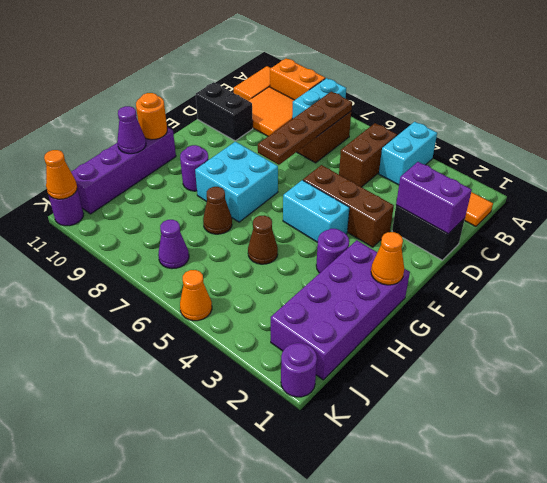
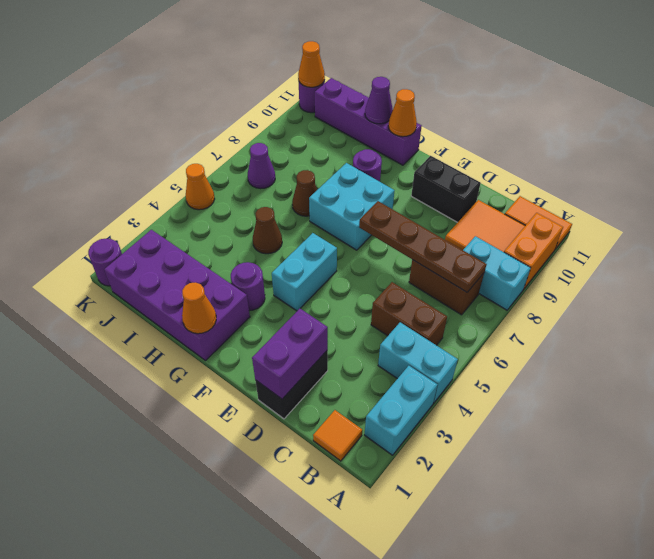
none -> cyan brick A2:A3 level 1
black brick D10:D11 level 1 -> black brick D10:E10 level 1
brown brick E3:E5 level 1 -> none
orange round brick G11 level 2 -> orange cone G11 level 2

